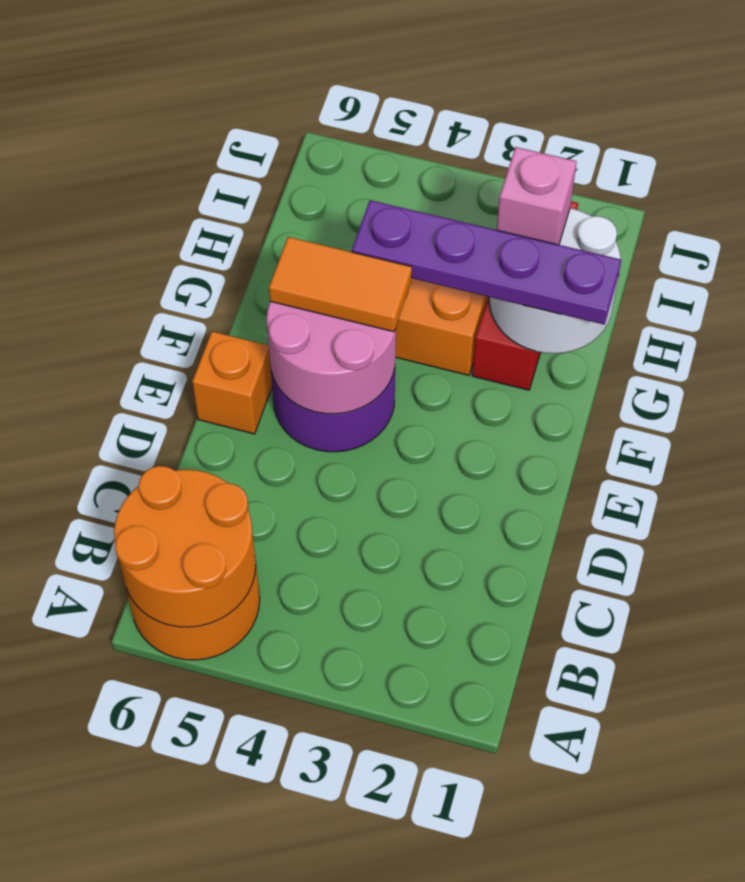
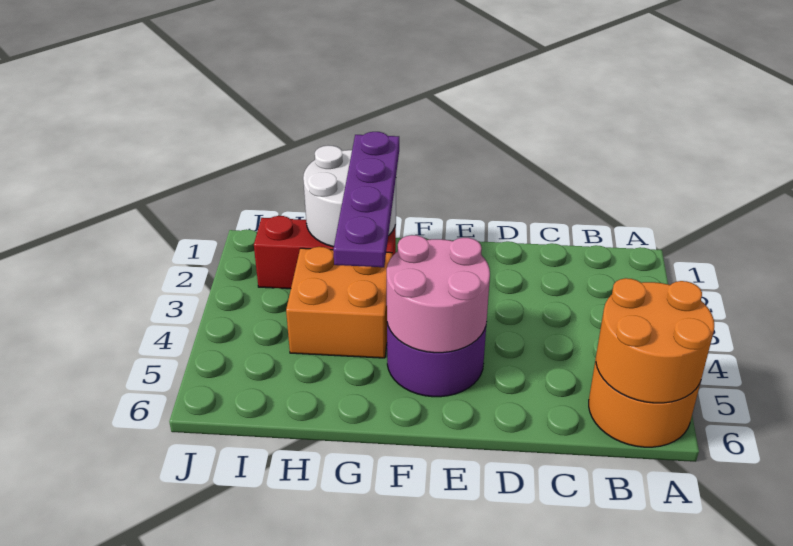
orange brick E6 level 1 -> none
orange tile F4:F5 level 3 -> none
pink brick H2 level 3 -> none

